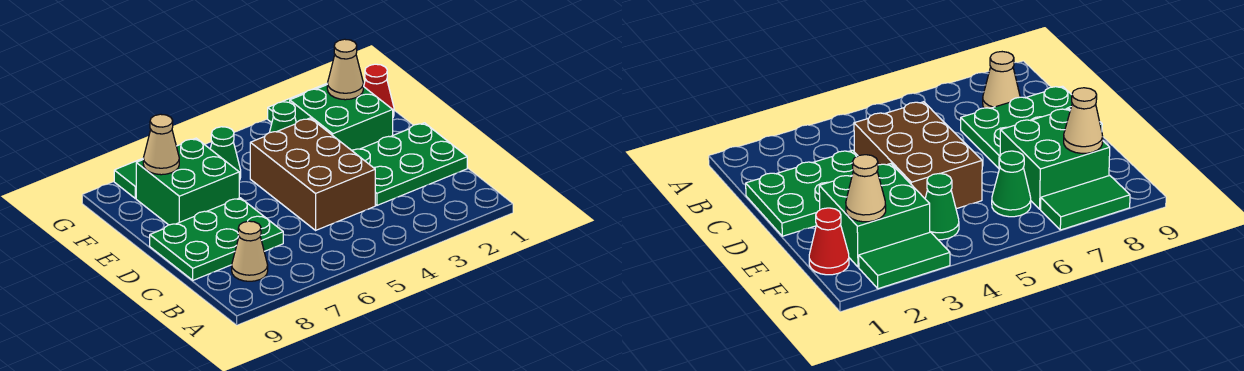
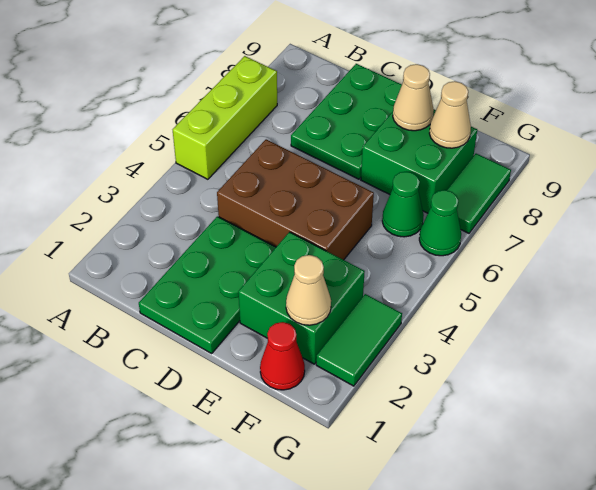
none -> lime brick A5:A7 level 1
tan cone B8 level 1 -> tan cone E8 level 2
green cone F4 level 1 -> green cone G6 level 1

